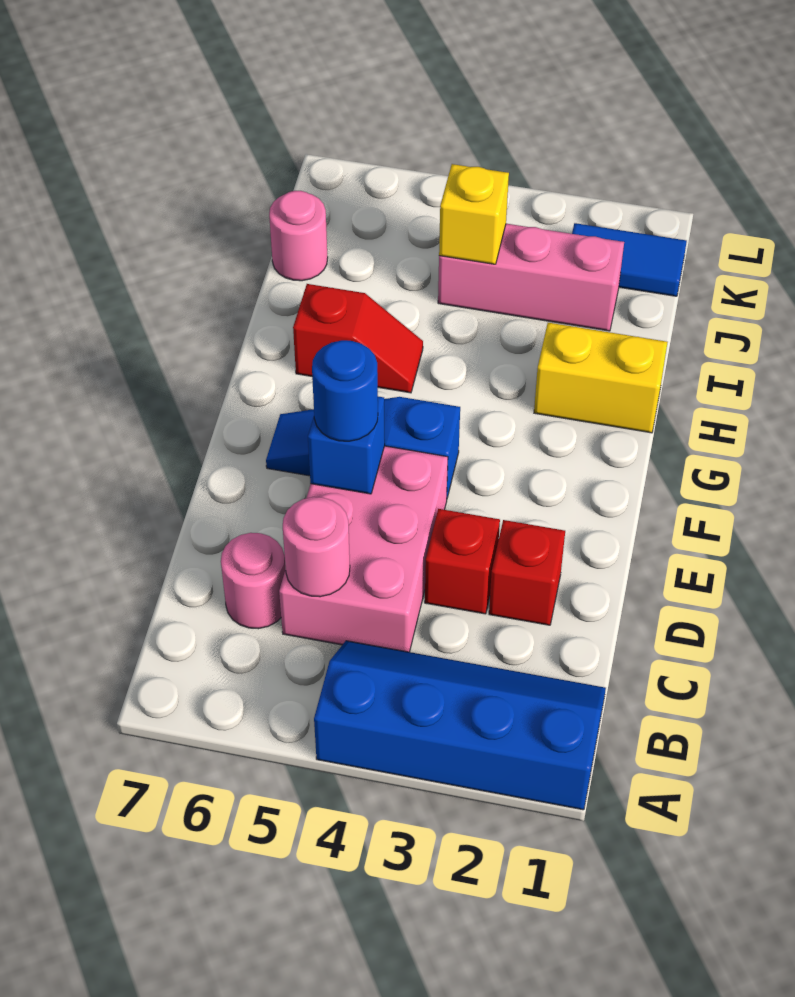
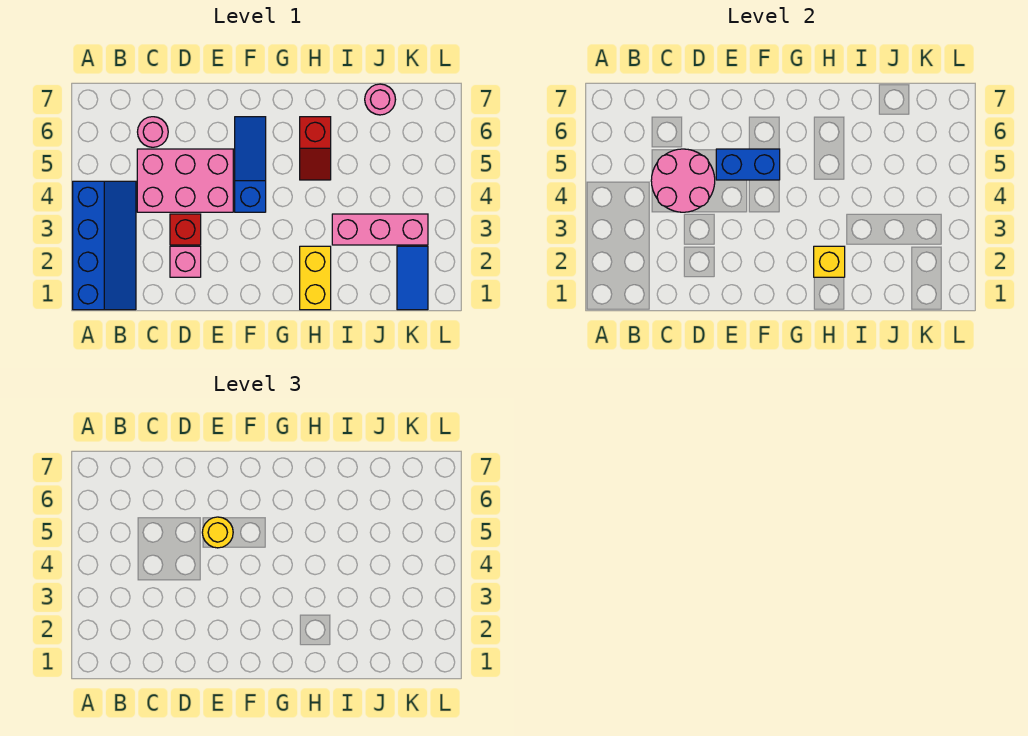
pink round brick C5 level 2 -> pink round brick C4:D5 level 2
red brick D2 level 1 -> pink brick D2 level 1
blue brick E5 level 2 -> blue brick E5:F5 level 2
blue round brick E5 level 3 -> yellow round brick E5 level 3
pink brick J2:J4 level 1 -> pink brick I3:K3 level 1
yellow brick J4 level 2 -> yellow brick H2 level 2

